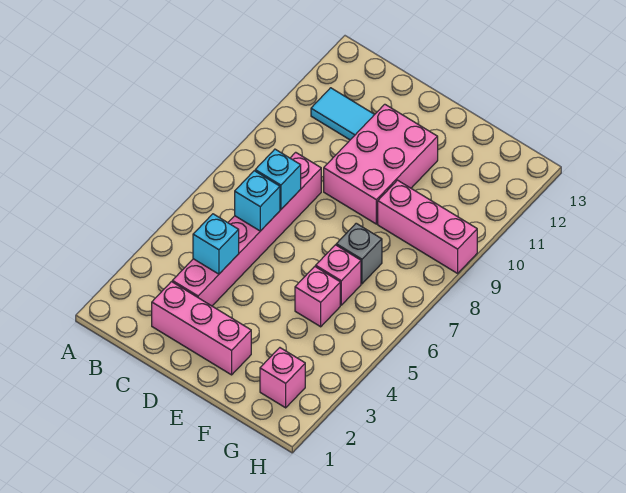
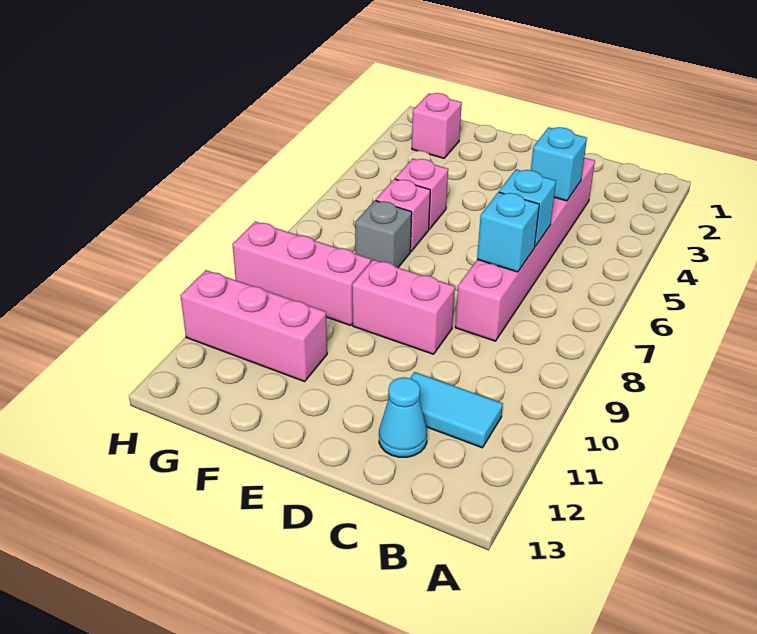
pink brick C2:E2 level 1 -> pink brick F11:H11 level 1
none -> cyan cone C12 level 1
pink brick D9:E11 level 1 -> pink brick D9:E9 level 1

